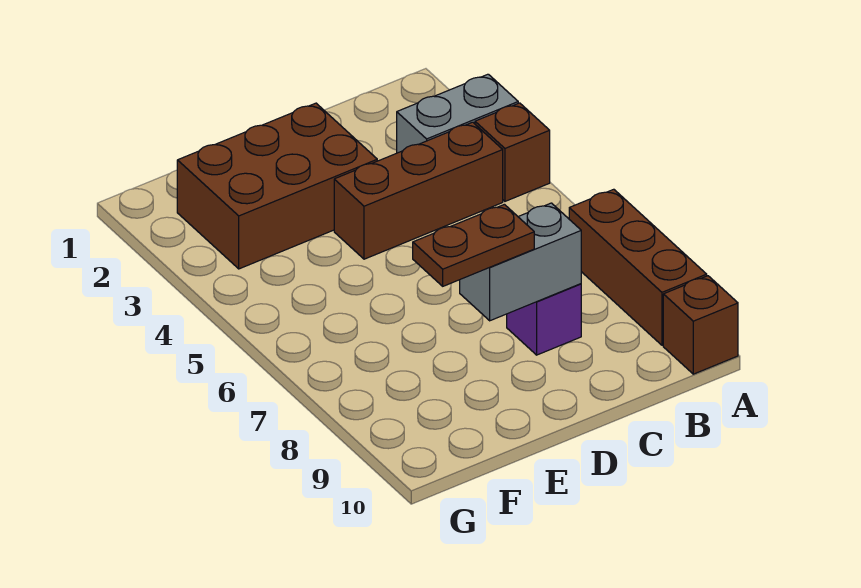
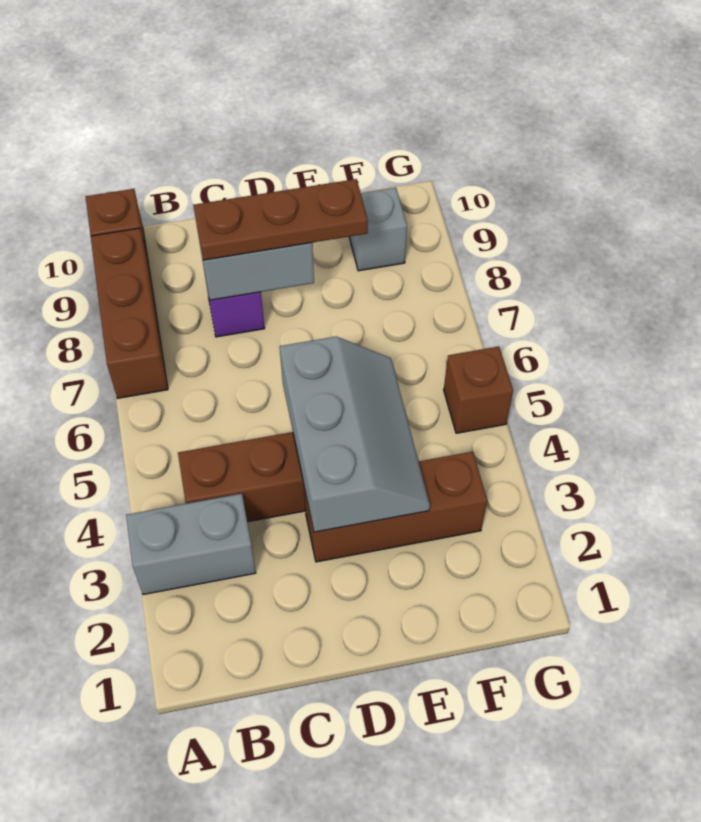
brown brick A4 level 1 -> brown brick G5 level 1
brown brick D2:F3 level 1 -> brown brick D3:F3 level 1
none -> grey slope D3:E5 level 2 top D
brown plate D8:E8 level 3 -> brown plate C8:E8 level 3
none -> grey brick F9 level 1

